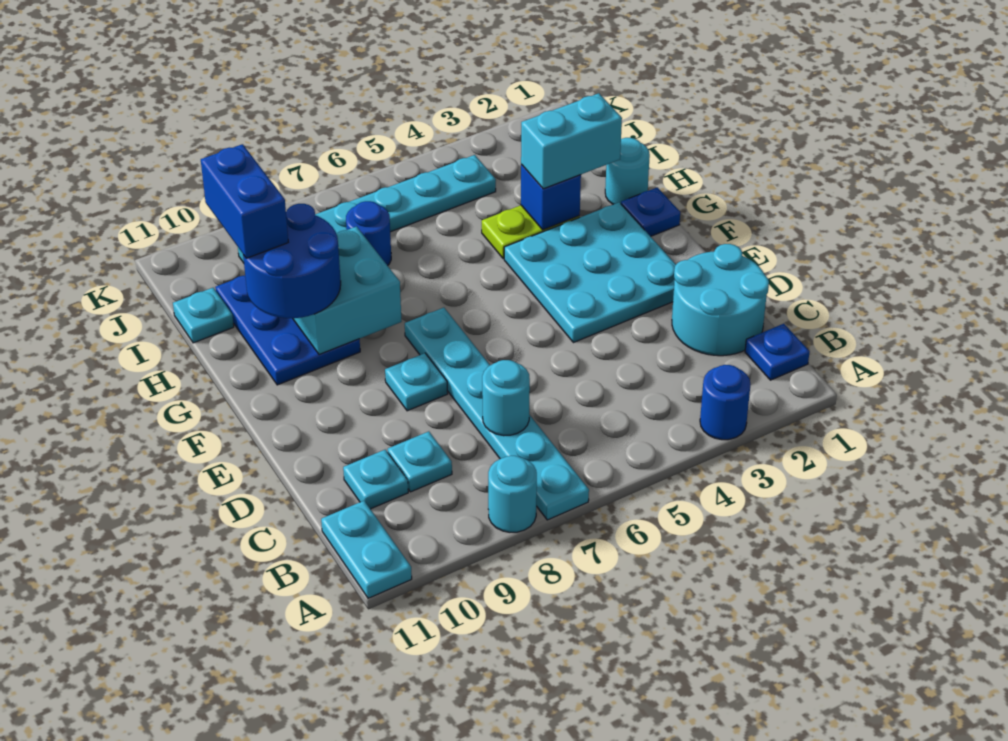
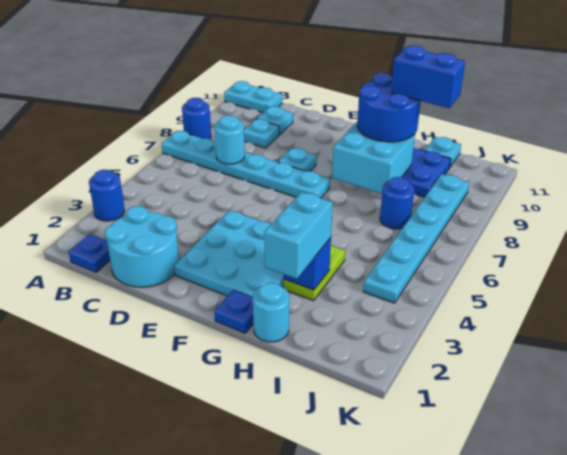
cyan round brick A8 level 1 -> blue round brick A8 level 1

